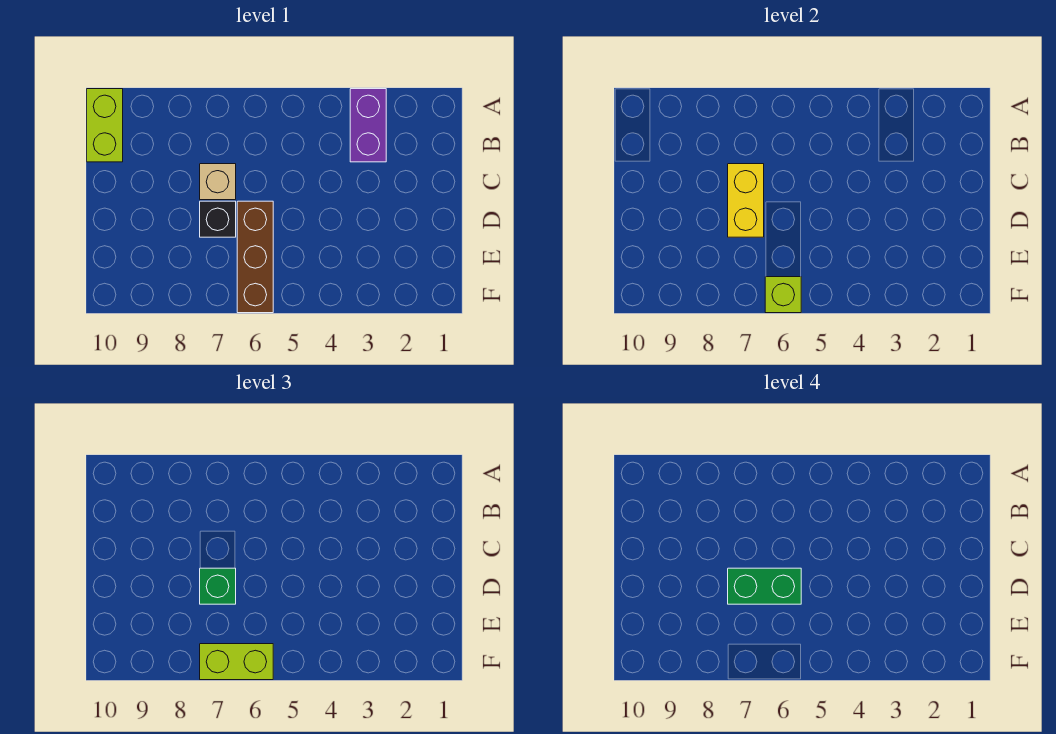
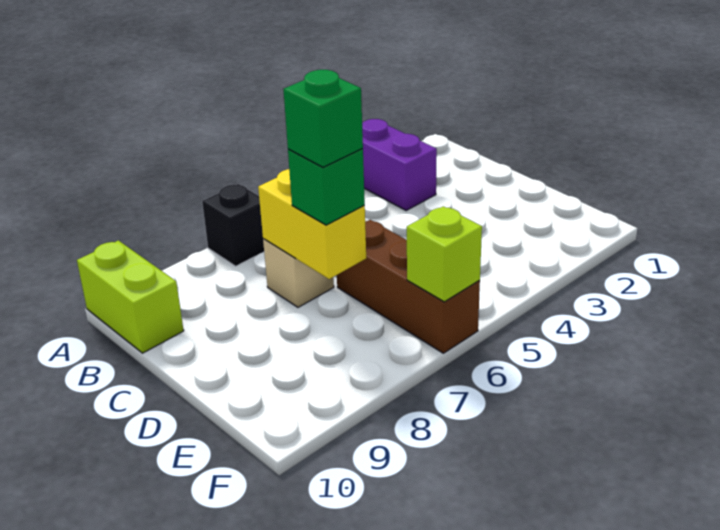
green brick D6:D7 level 4 -> green brick D7 level 4
black brick D7 level 1 -> black brick A7 level 1
lime brick F6:F7 level 3 -> none

